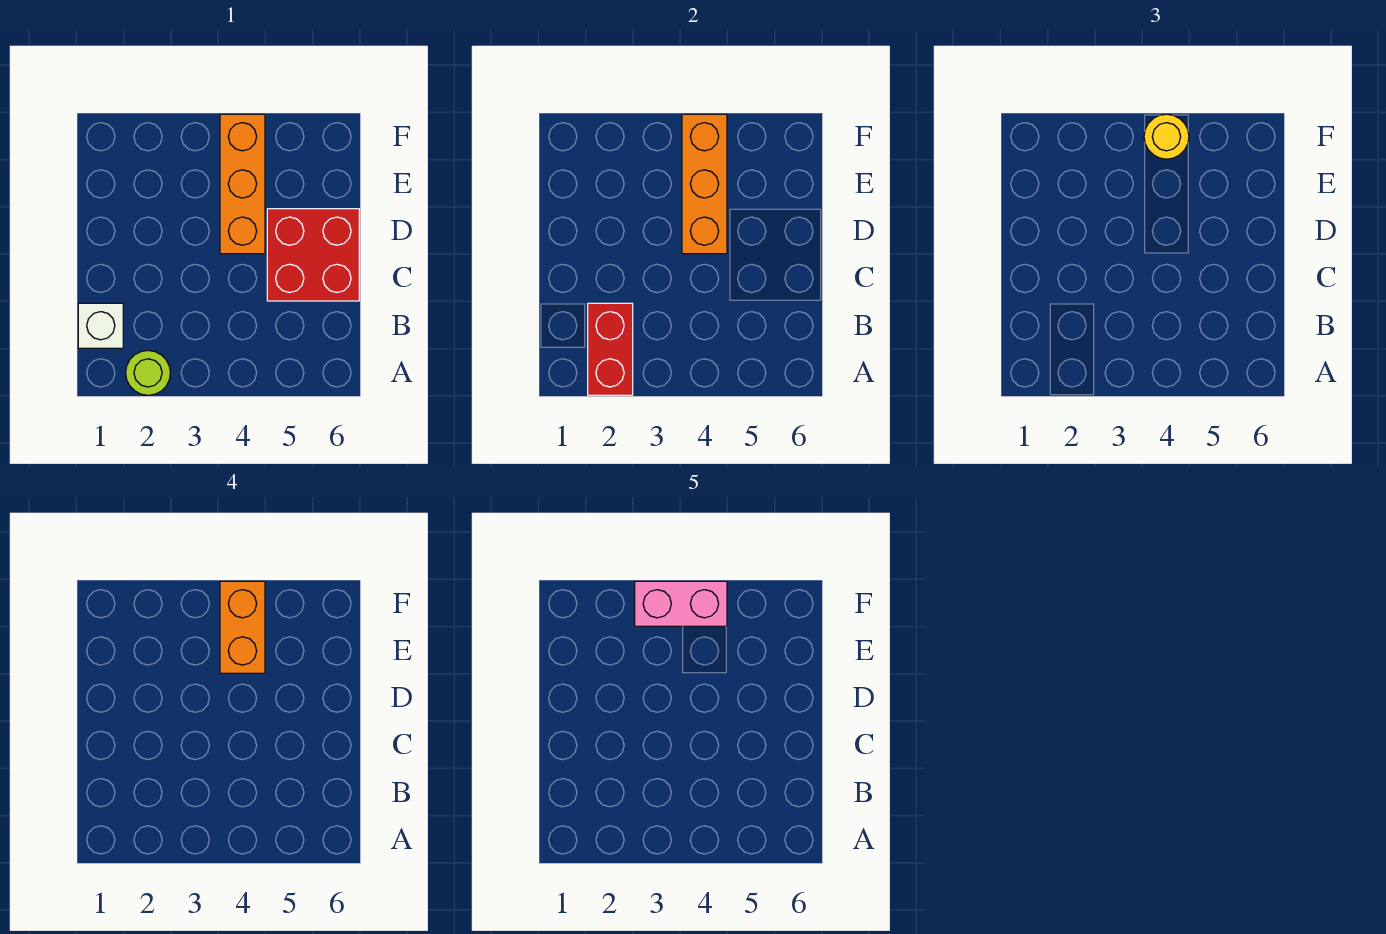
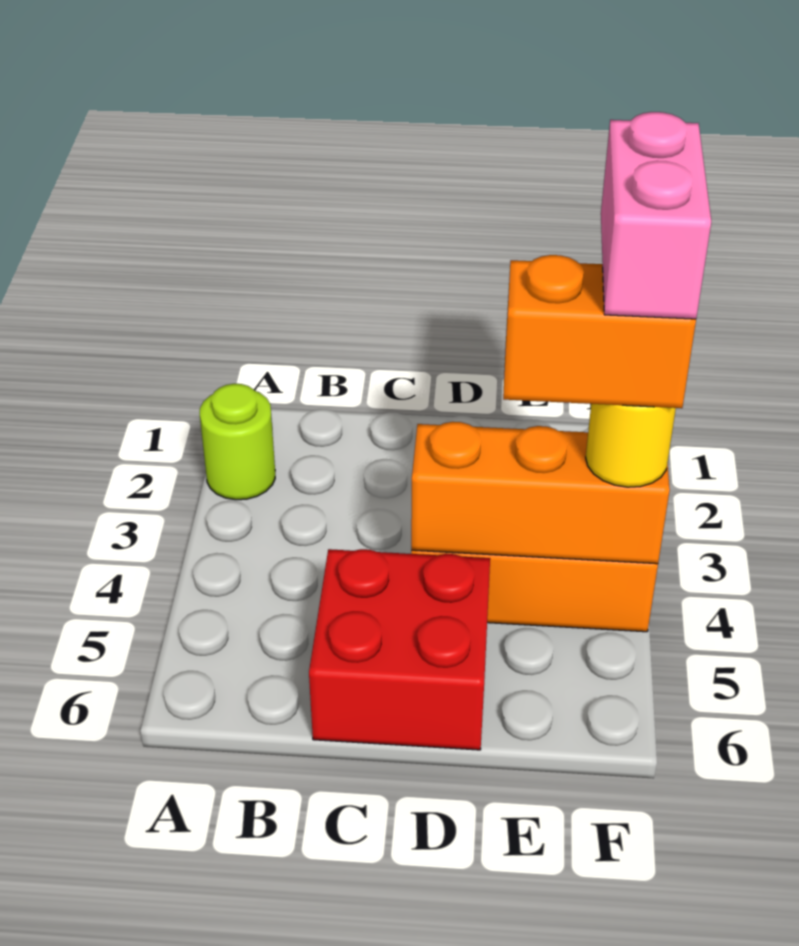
red brick A2:B2 level 2 -> none
white brick B1 level 1 -> none

